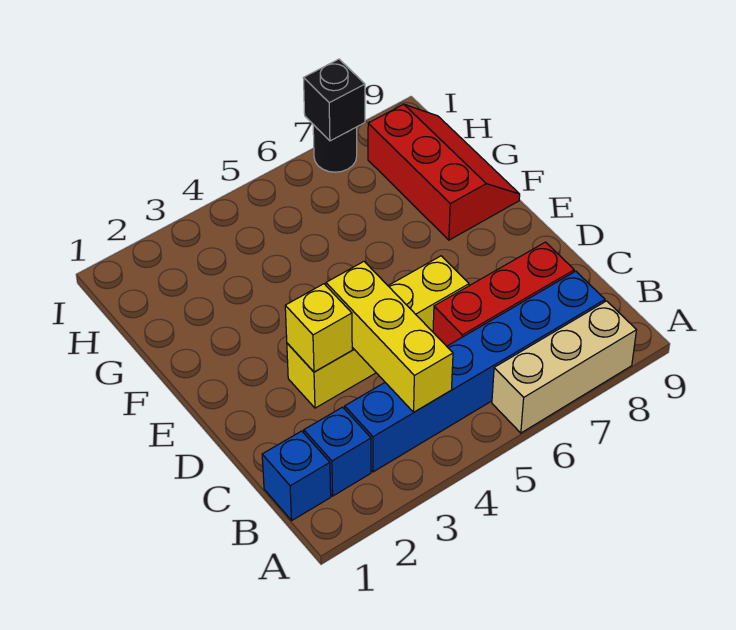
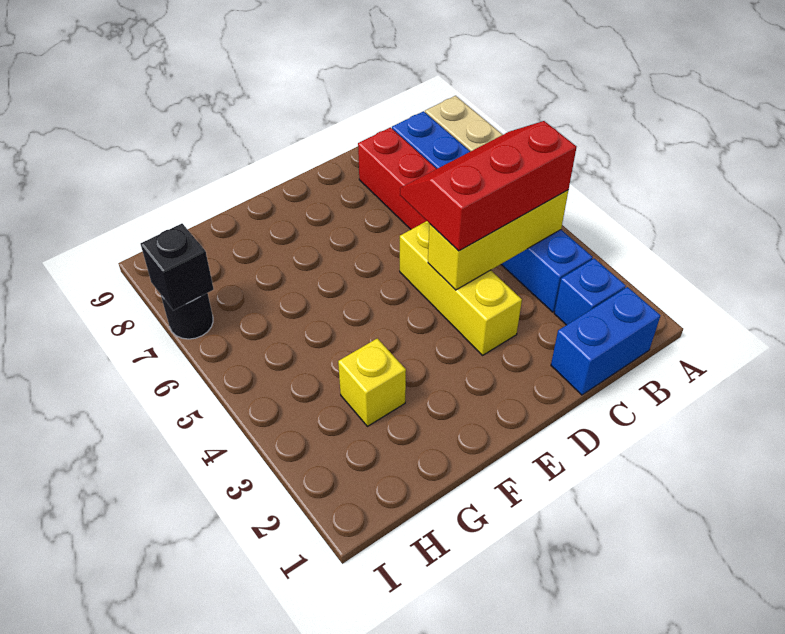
blue brick B1 level 1 -> blue brick B1:C1 level 1
yellow brick D3:D6 level 1 -> yellow brick D3:D5 level 1
yellow brick D3 level 2 -> yellow brick G3 level 1
red slope F8:H9 level 1 top 8 -> red slope B4:D5 level 3 top 4

